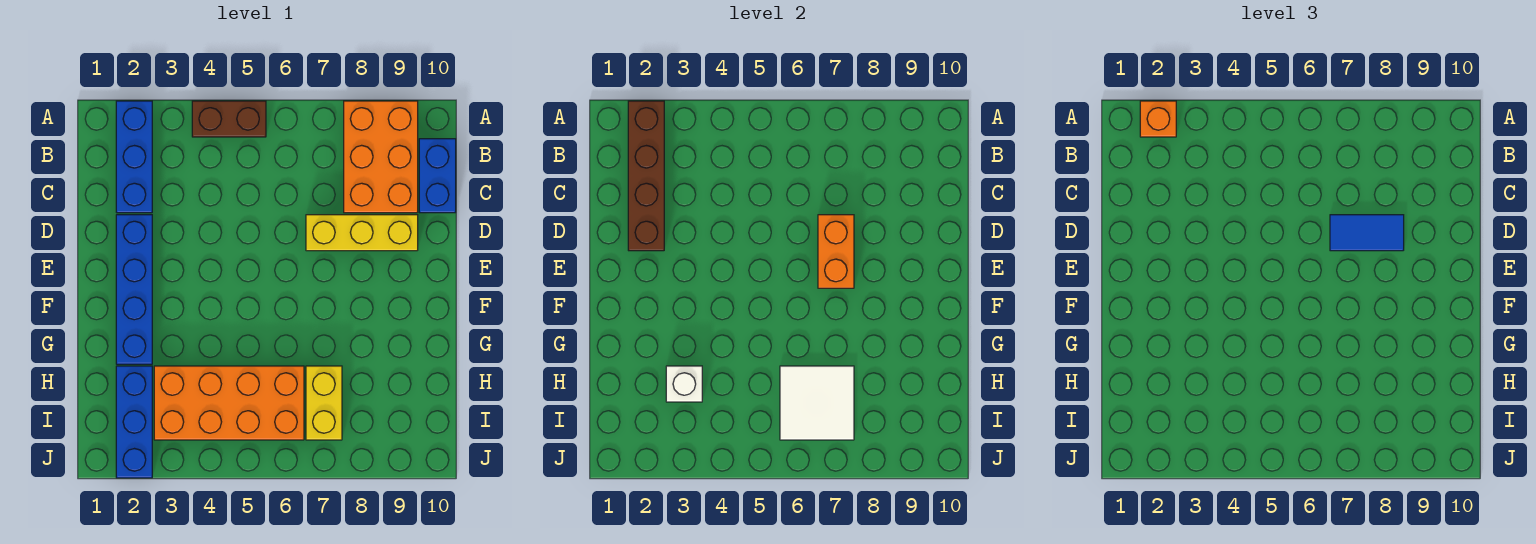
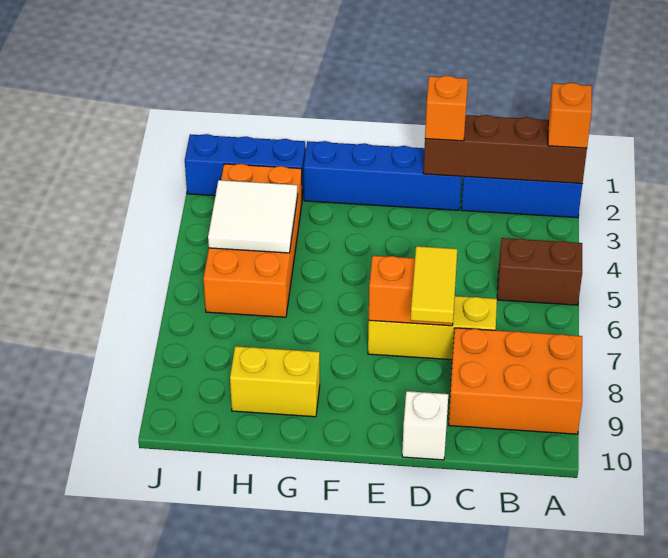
brown brick A4:A5 level 1 -> brown brick A5:B5 level 1
blue brick B10:C10 level 1 -> none
none -> orange brick D2 level 3
yellow brick D7:D9 level 1 -> yellow brick C7:E7 level 1
blue tile D7:D8 level 3 -> yellow tile D7:D8 level 3
white brick H3 level 2 -> white brick D10 level 1
white tile H6:I7 level 2 -> white tile H4:I5 level 2
yellow brick H7:I7 level 1 -> yellow brick G9:H9 level 1

